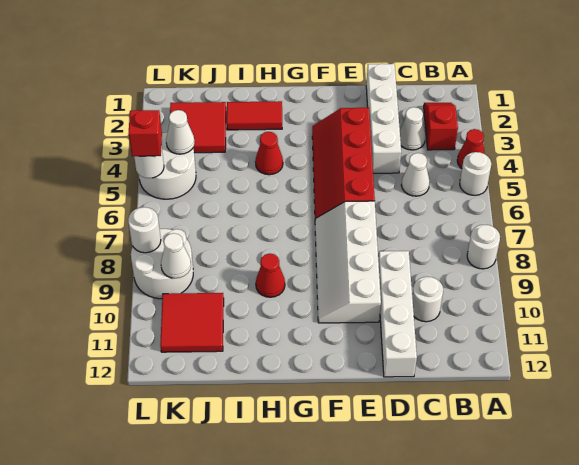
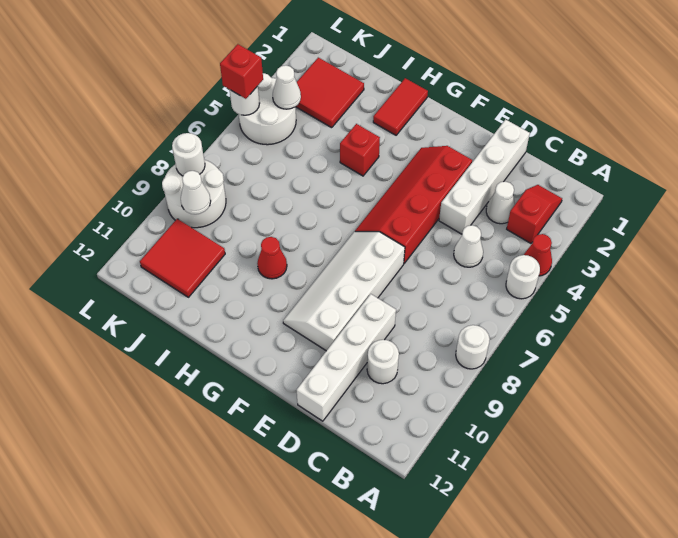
red tile H2:I2 level 1 -> red tile H1:H2 level 1
red cone H4 level 1 -> red brick H4 level 1

